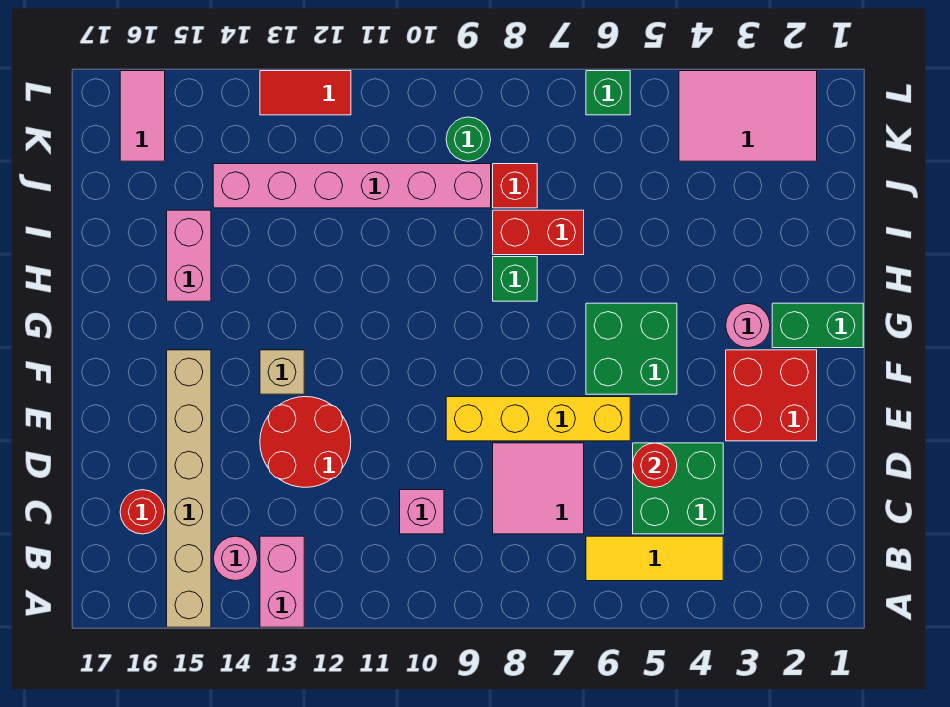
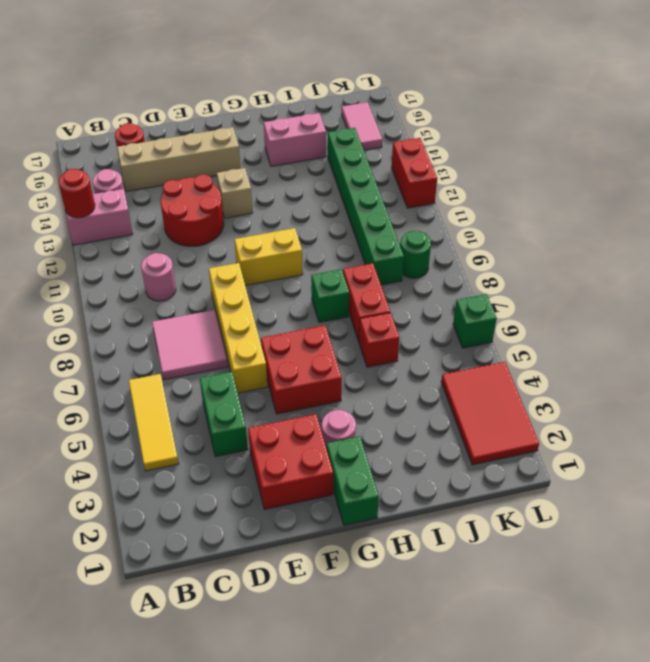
tan brick A15:F15 level 1 -> tan brick C15:F15 level 1
green brick C4:D5 level 1 -> green brick D4:D5 level 1
pink brick C10 level 1 -> pink round brick C10 level 1
red round brick D5 level 2 -> red round brick A13 level 2
green brick F5:G6 level 1 -> red brick F5:G6 level 1
none -> yellow brick F10:G10 level 1
red brick J8 level 1 -> red brick I6 level 1
pink brick J9:J14 level 1 -> green brick J9:J14 level 1
pink tile K2:L4 level 1 -> red tile K2:L4 level 1
pink tile K16:L16 level 1 -> pink tile K15:K16 level 1
red tile L12:L13 level 1 -> red brick L12:L13 level 1

